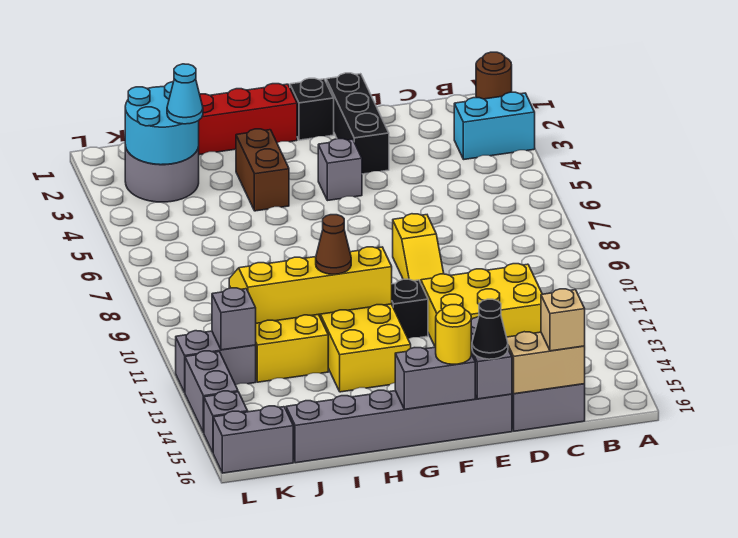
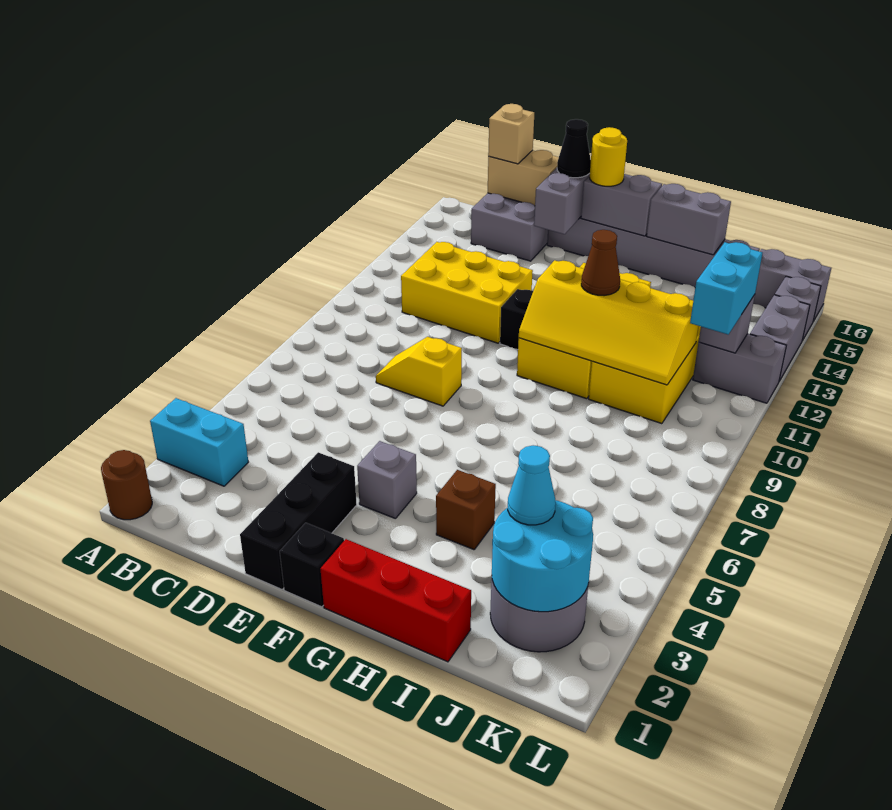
yellow slope E8:E9 level 1 top 8 -> yellow slope D8:E8 level 1 top E
brown brick H3:H4 level 1 -> brown brick H4 level 1
none -> grey brick H16:I16 level 2
none -> cyan brick K11:K12 level 3

